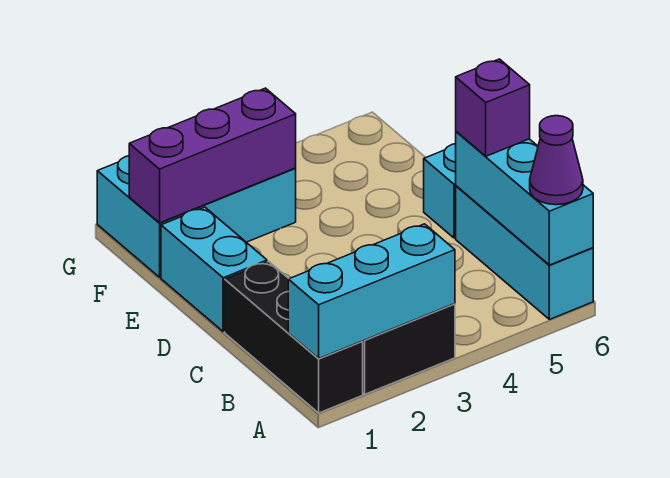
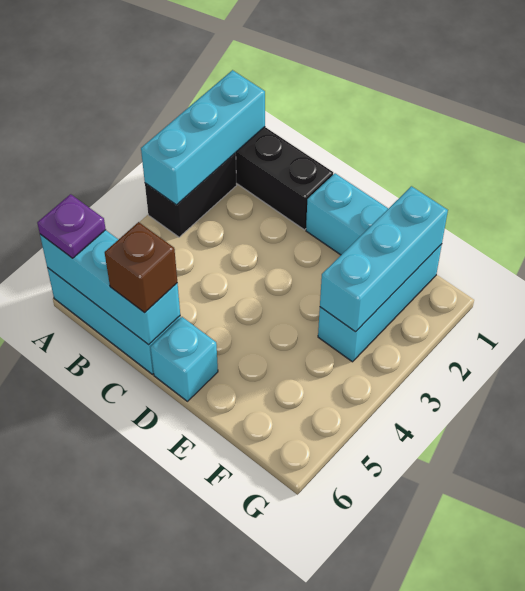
purple cone A6 level 3 -> purple plate A6 level 3
purple brick C6 level 3 -> brown brick C6 level 3
cyan brick F1:G3 level 1 -> cyan brick F1:F3 level 1
purple brick F1:F3 level 2 -> cyan brick F1:F3 level 2

